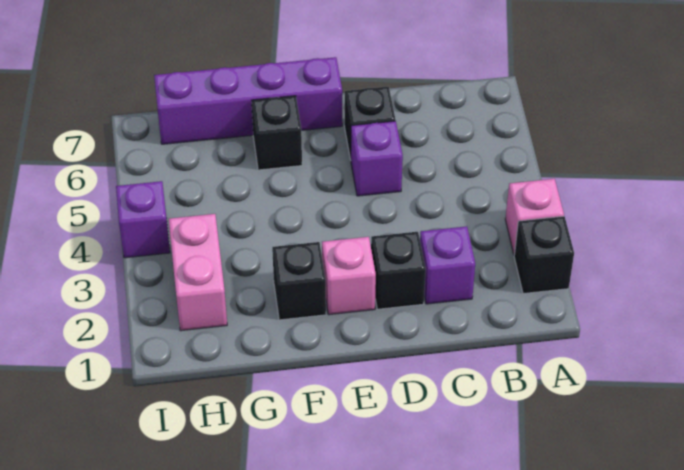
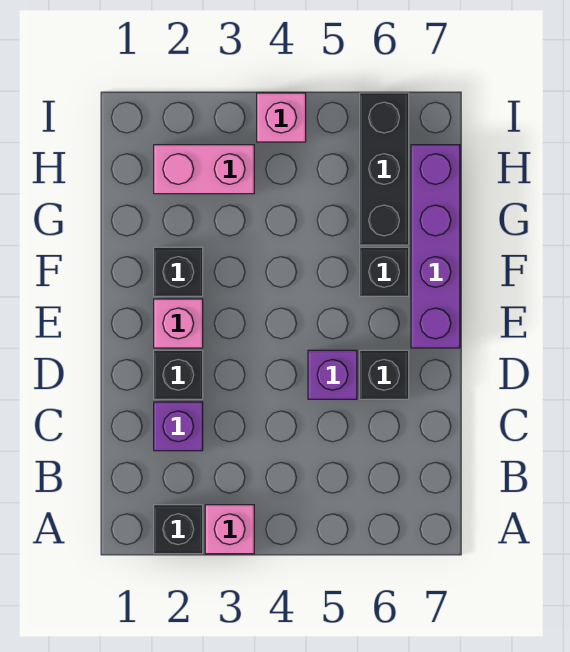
none -> black brick G6:I6 level 1
purple brick I4 level 1 -> pink brick I4 level 1

